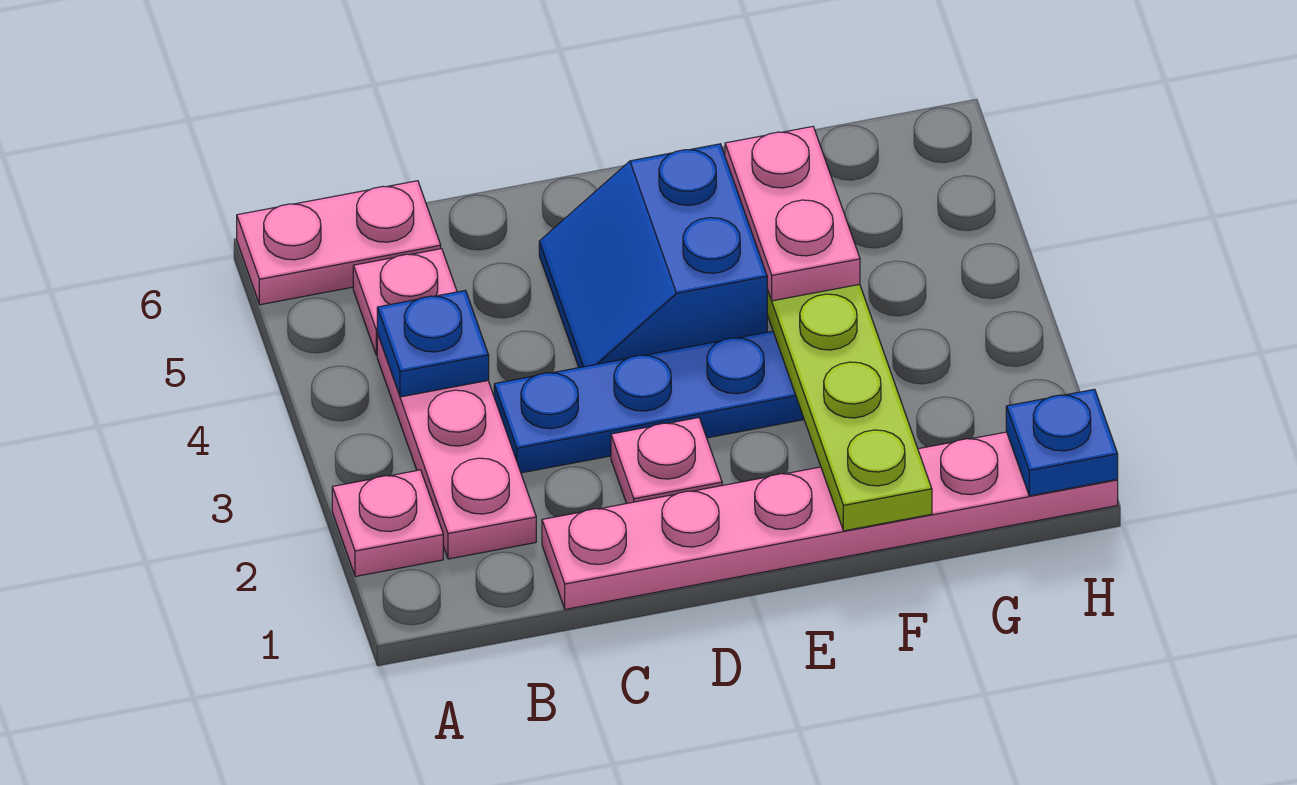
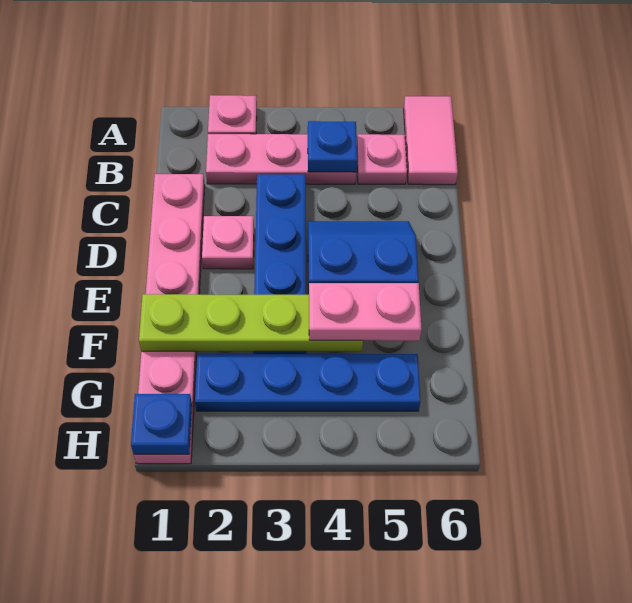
pink plate A6:B6 level 1 -> pink tile A6:B6 level 1
none -> blue plate G2:G5 level 1

